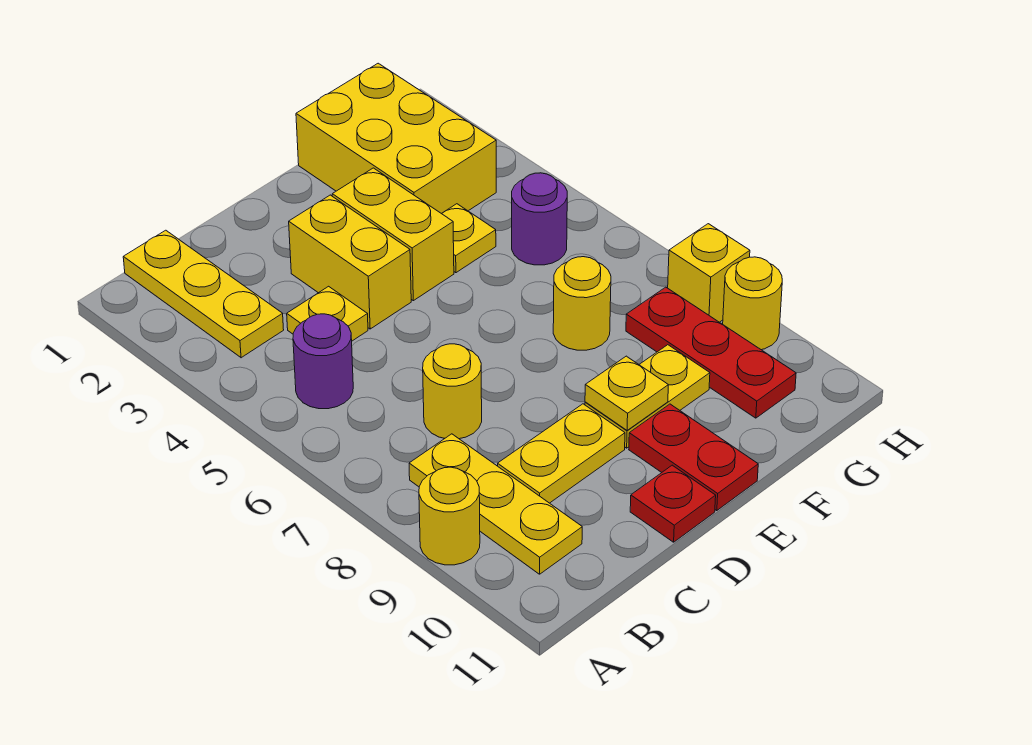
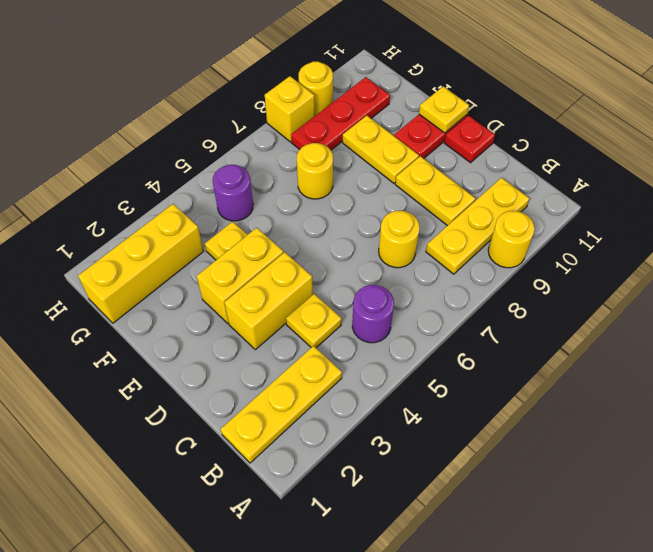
yellow plate E9 level 2 -> yellow plate E11 level 2
yellow brick F1:G3 level 1 -> yellow brick G1:G3 level 1

